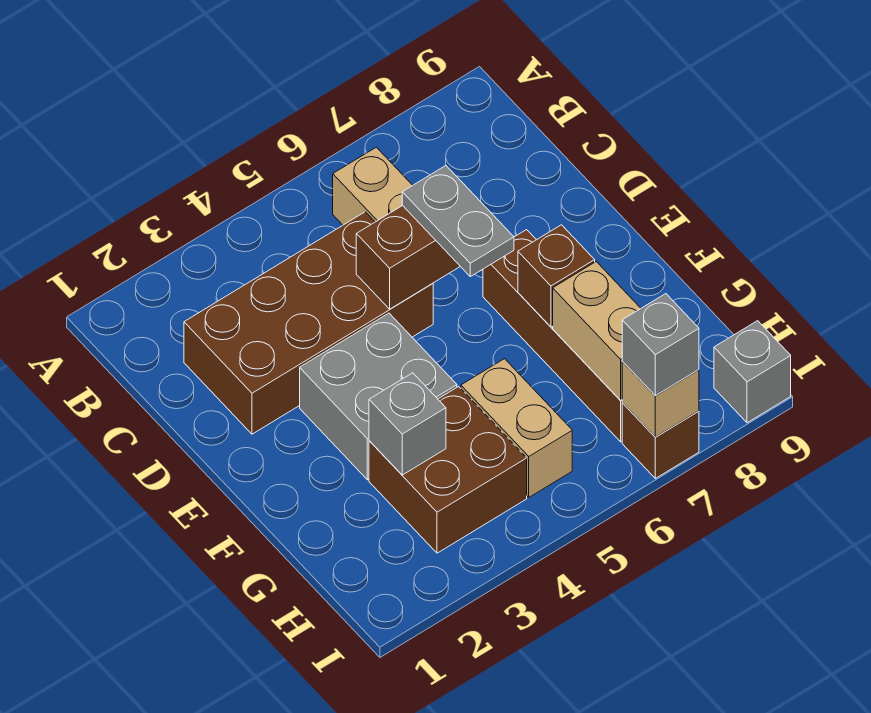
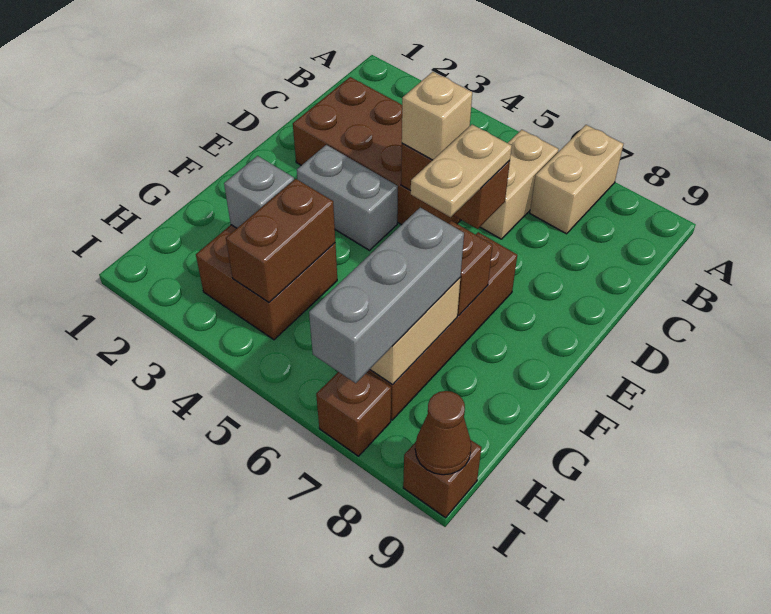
grey plate D6:E6 level 3 -> tan plate D6:E6 level 3
grey brick E3:F4 level 1 -> grey brick E3:E4 level 1
none -> brown brick G4:H4 level 2
tan brick G5:H5 level 1 -> tan brick A7:B7 level 1
tan brick I7 level 2 -> tan brick D5 level 3
grey brick I7 level 3 -> grey brick G7:I7 level 3
grey brick I9 level 1 -> brown brick I9 level 1
none -> brown cone I9 level 2

